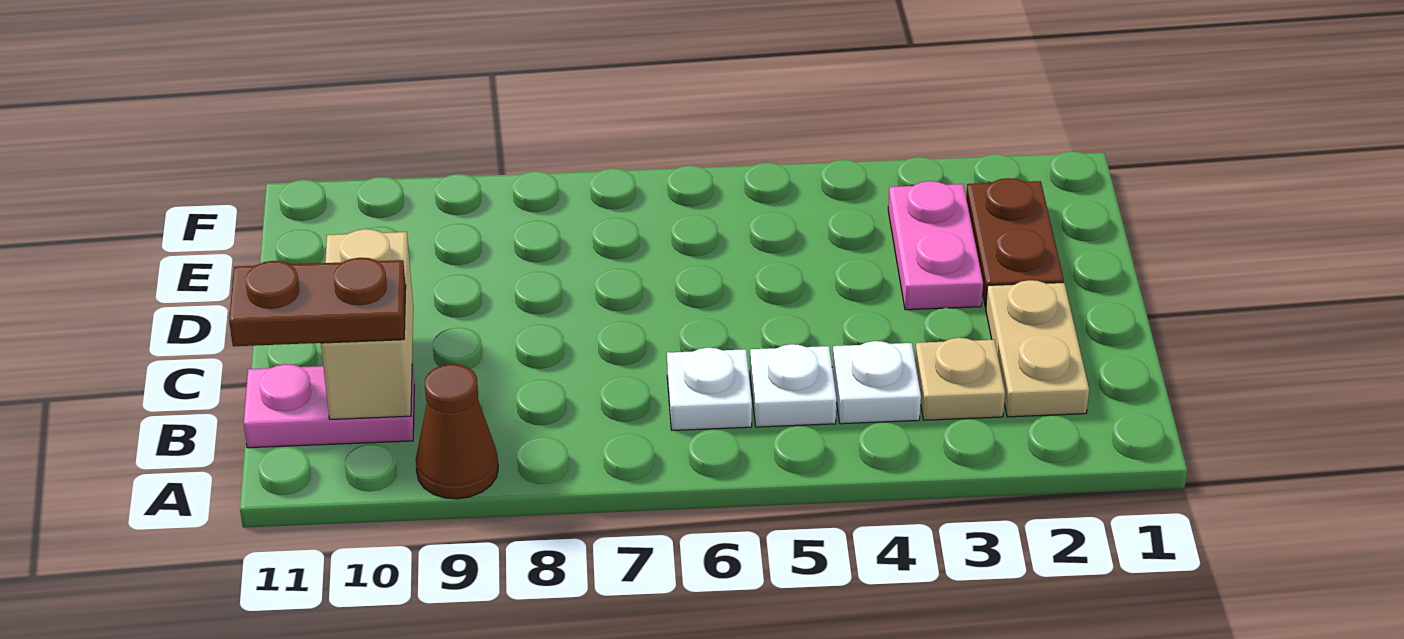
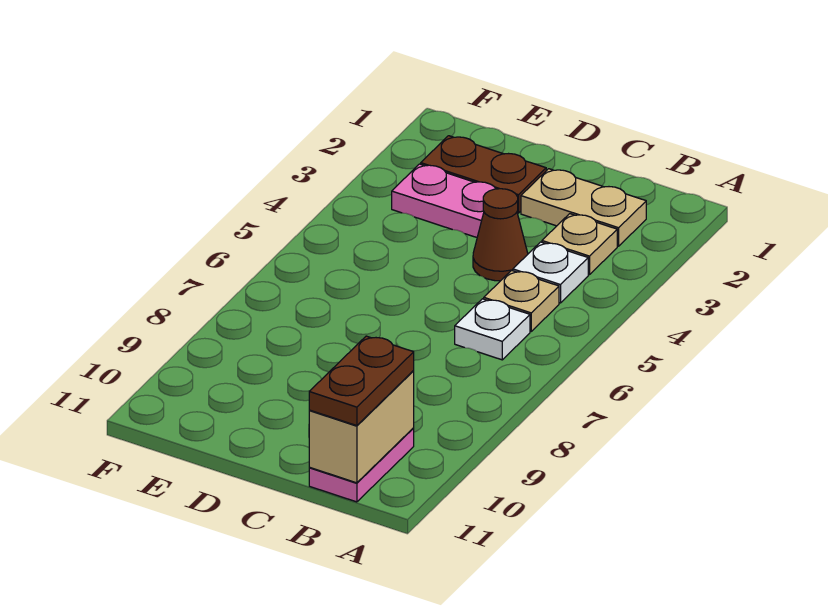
brown cone A9 level 1 -> brown cone C4 level 1
white plate B5 level 1 -> tan plate B5 level 1
tan brick B10:C10 level 2 -> tan brick B10:B11 level 2

